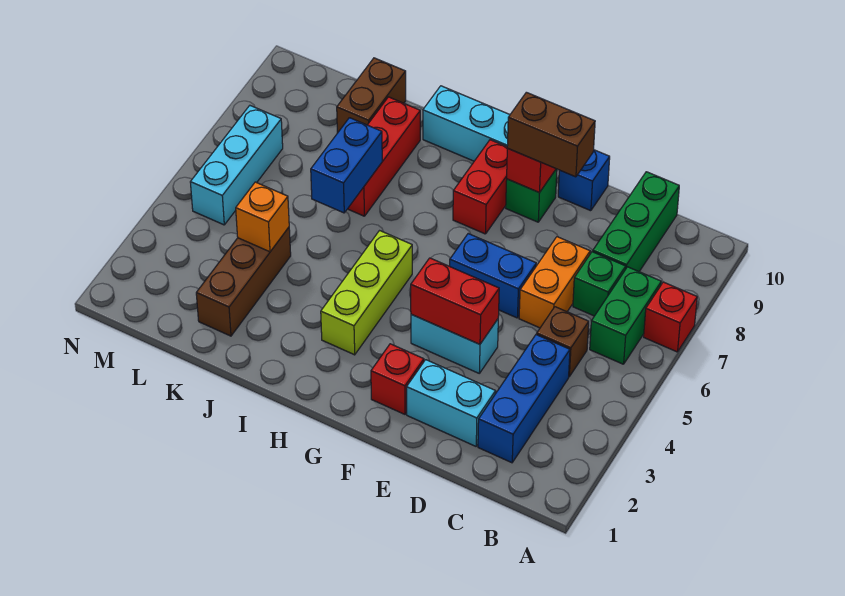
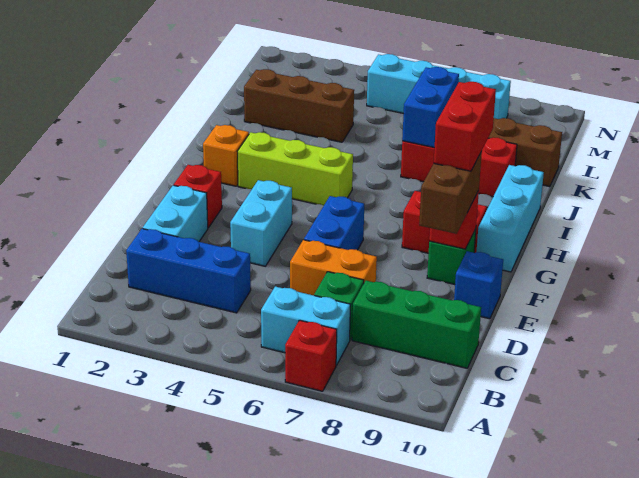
green brick B6:B7 level 1 -> cyan brick B6:B7 level 1
brown brick C5 level 1 -> none
red brick E4:F4 level 2 -> red brick F9:G9 level 4
blue brick J6:J7 level 2 -> blue brick J7:K7 level 2
orange brick K4 level 2 -> orange brick H2 level 1
cyan brick M5:M7 level 1 -> cyan brick M5:M8 level 1

